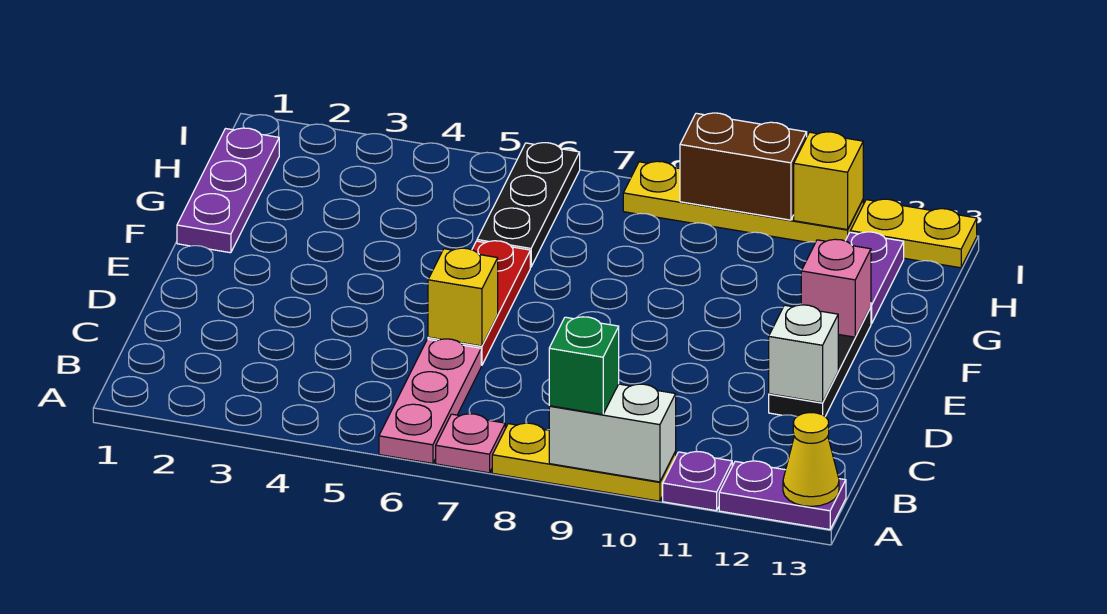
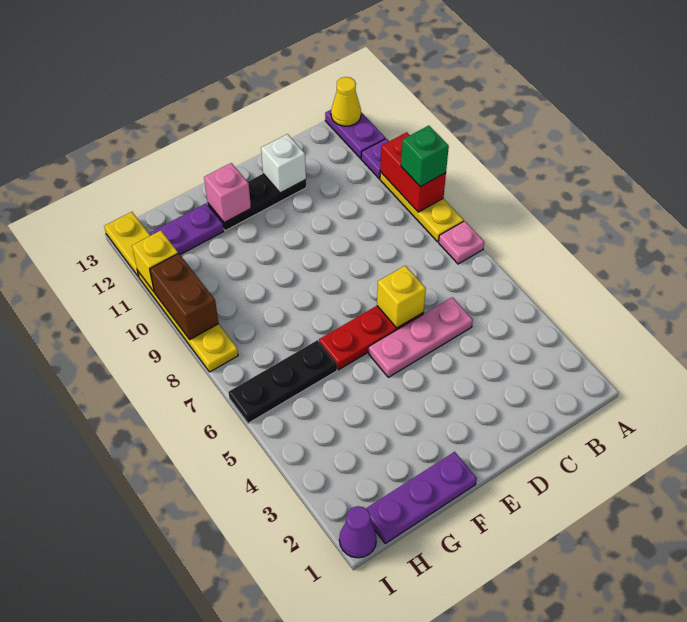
pink plate A6:C6 level 1 -> pink plate C5:E5 level 1
white brick A9:A10 level 2 -> red brick A9:A10 level 2
none -> purple cone I1 level 1

